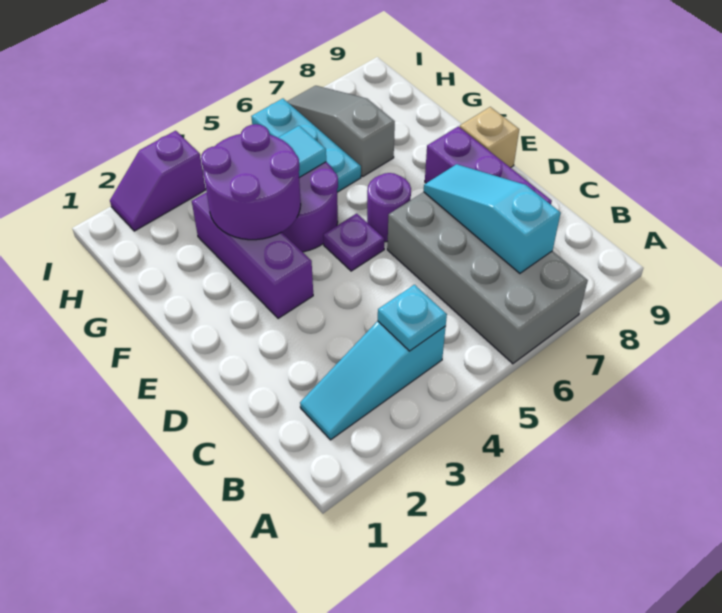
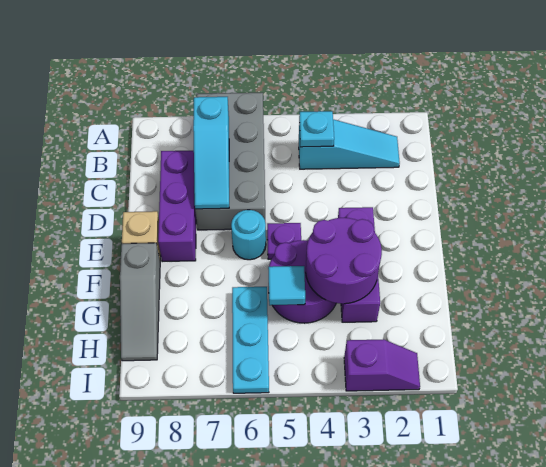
purple round brick E6 level 1 -> cyan round brick E6 level 1
grey slope G7:I7 level 1 top G -> grey slope F9:H9 level 1 top F

